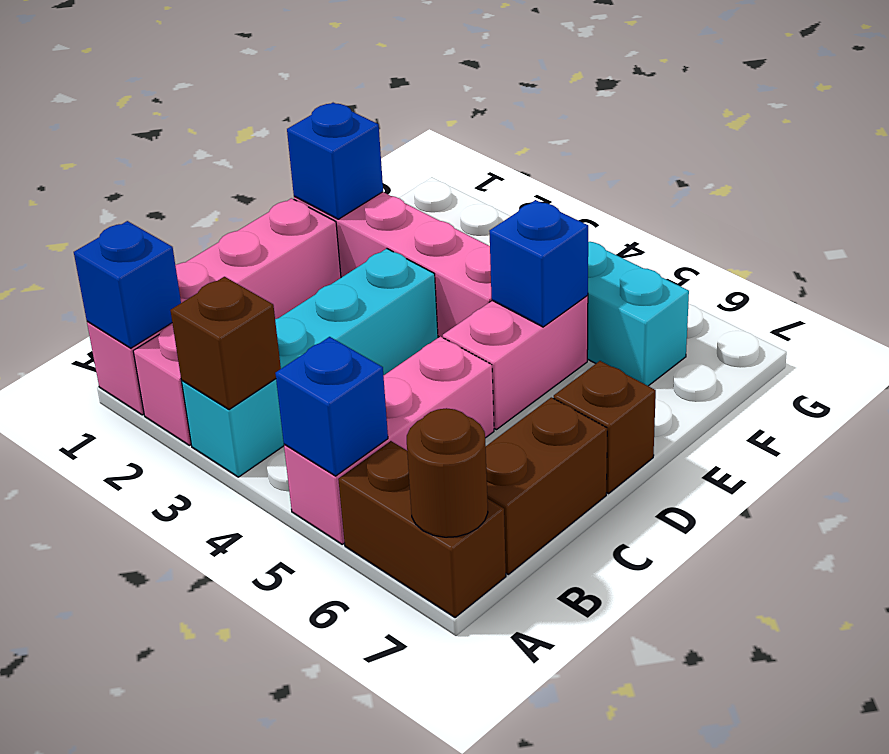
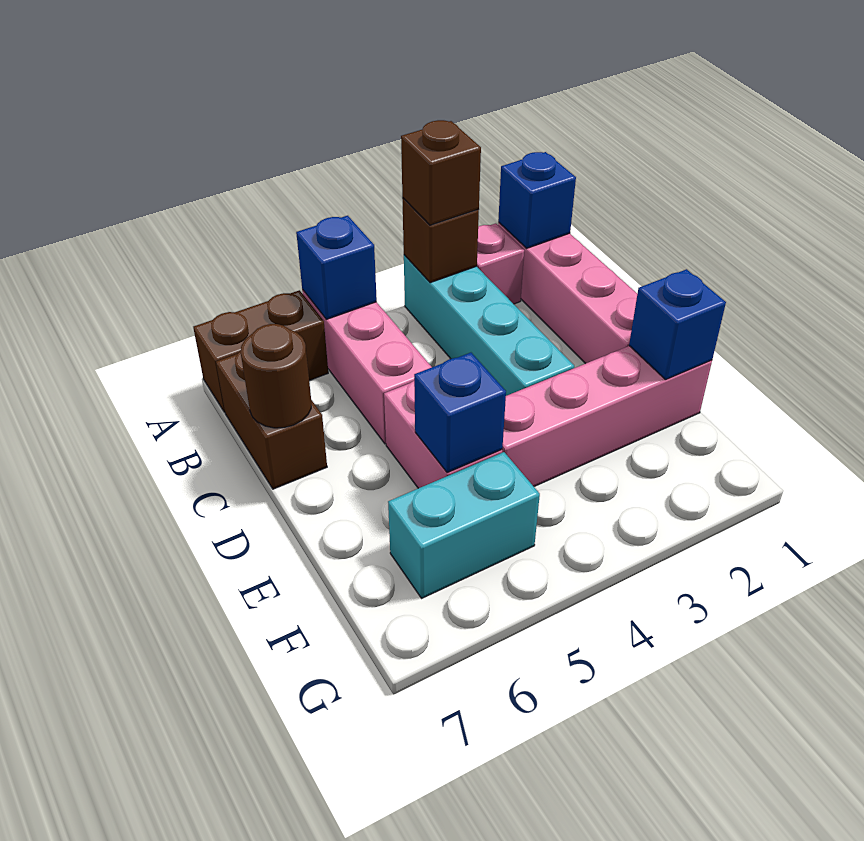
brown round brick A7 level 2 -> brown round brick C7 level 2
brown brick D7 level 1 -> brown brick A3 level 3

